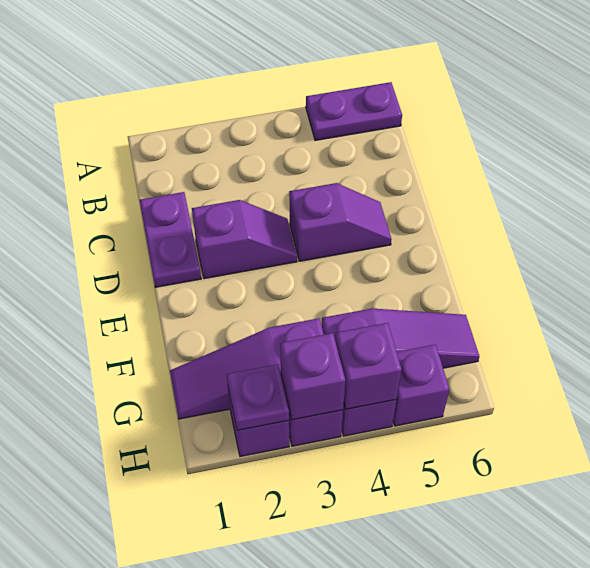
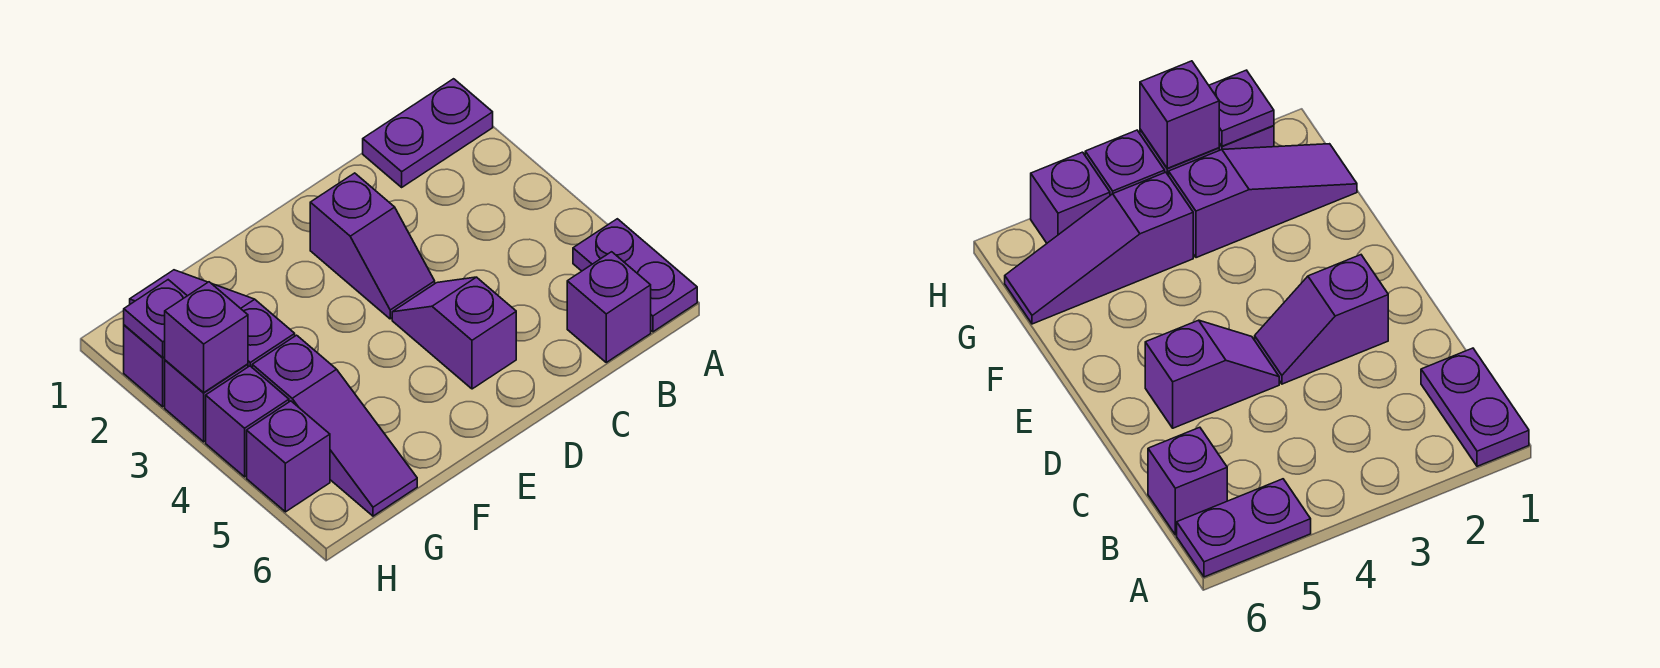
purple plate C1:D1 level 1 -> purple plate A1:B1 level 1
purple slope D4:D5 level 1 top 4 -> purple slope D4:D5 level 1 top 5
purple brick H4 level 2 -> purple brick B6 level 1

